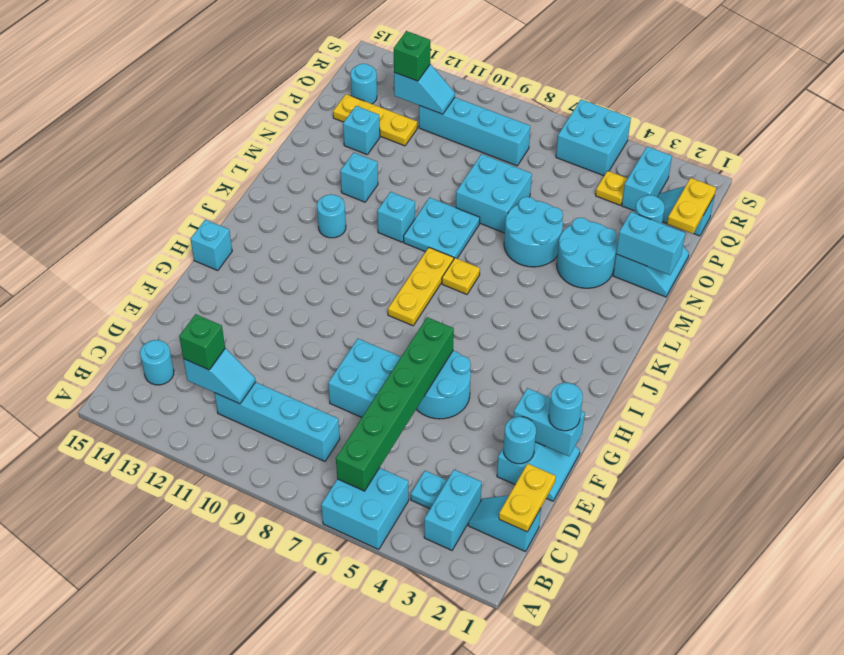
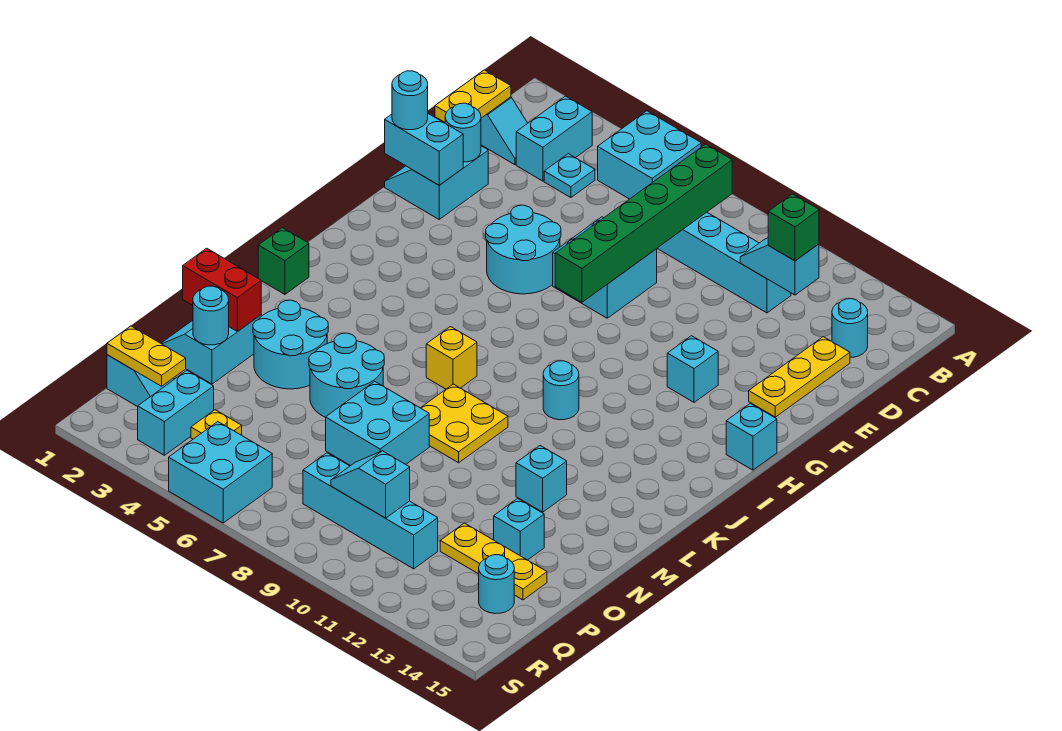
green brick B6:G6 level 2 -> green brick B8:G8 level 2
yellow plate I8:K8 level 1 -> yellow plate D14:F14 level 1
yellow plate K7 level 1 -> yellow brick K7 level 1
cyan round brick K12 level 1 -> cyan round brick J10 level 1
cyan plate L8:M9 level 1 -> yellow plate L8:M9 level 1
cyan brick L10 level 1 -> cyan brick G12 level 1
cyan brick N1:N2 level 2 -> red brick N1:N2 level 2
yellow plate P1:Q1 level 2 -> yellow plate Q1:Q2 level 2
cyan slope Q11:Q12 level 2 top 12 -> cyan slope Q9:Q10 level 2 top 10
green brick Q12 level 3 -> green brick K1 level 1

